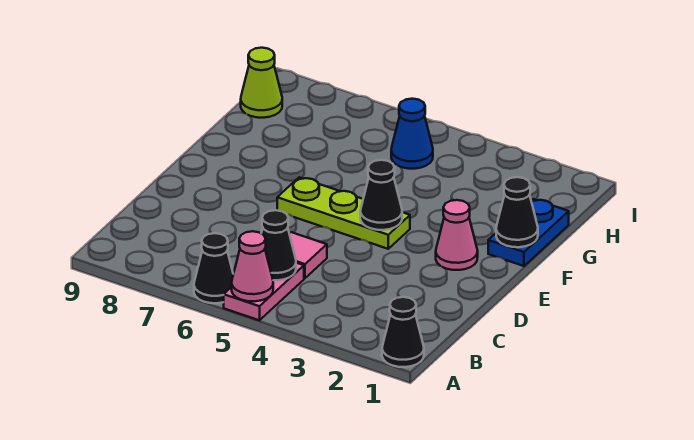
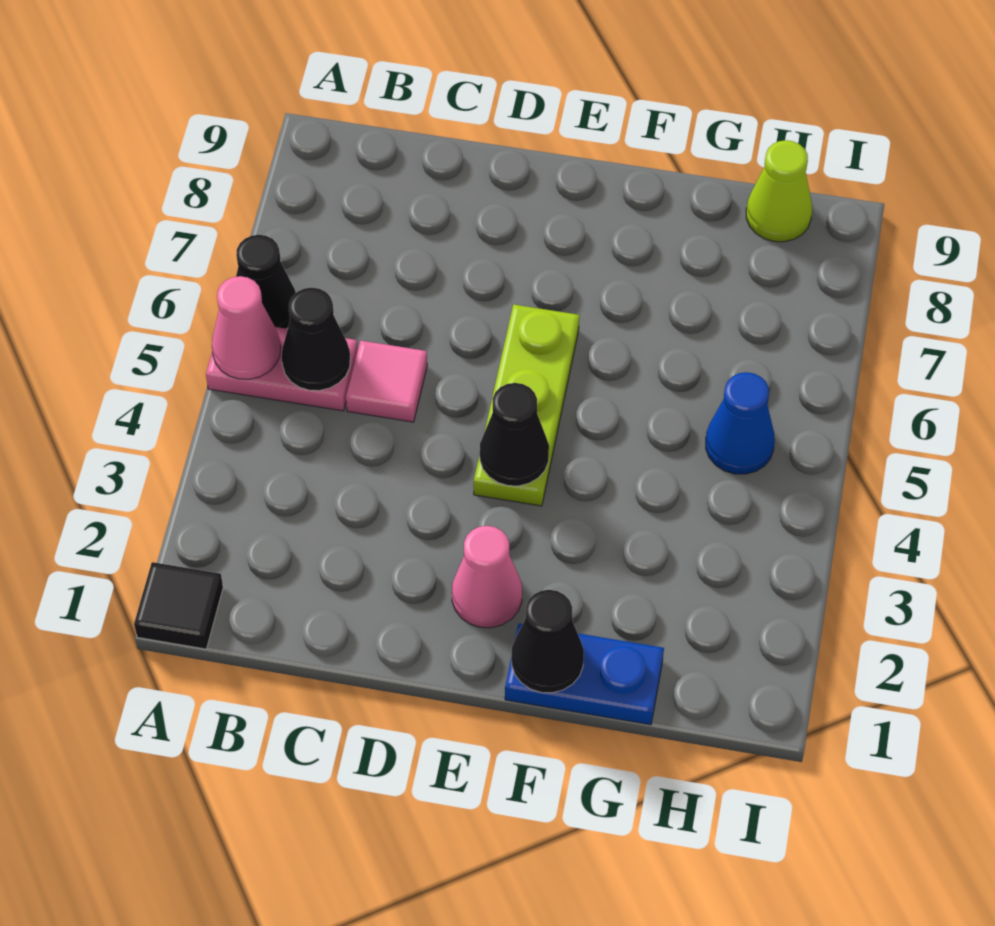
black cone A1 level 1 -> black tile A1 level 1

